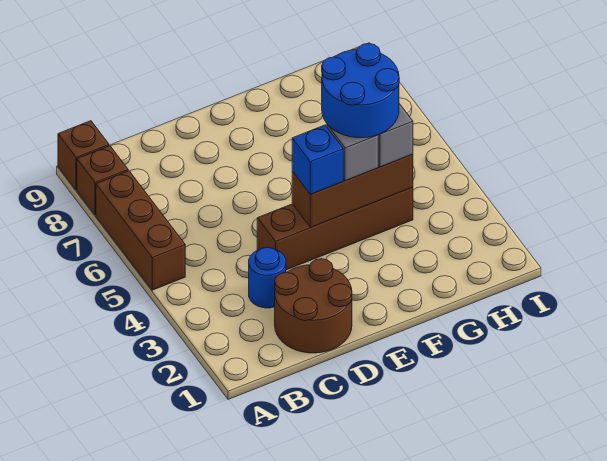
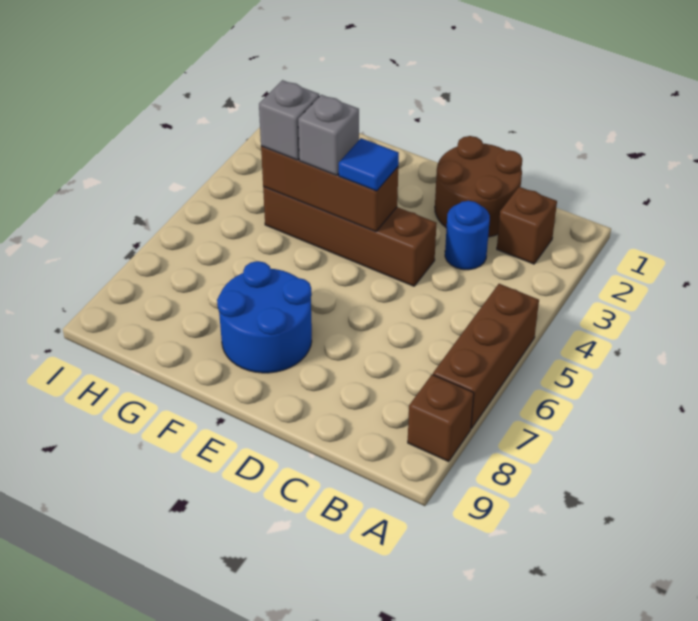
brown brick A9 level 1 -> brown brick B2 level 1
blue brick E4 level 3 -> blue tile E4 level 3
blue round brick F4:G5 level 4 -> blue round brick E7:F8 level 1

